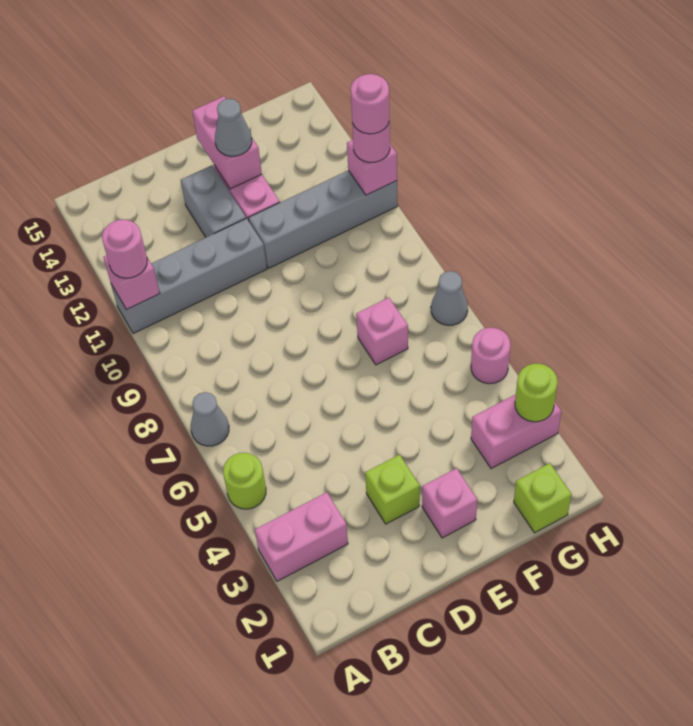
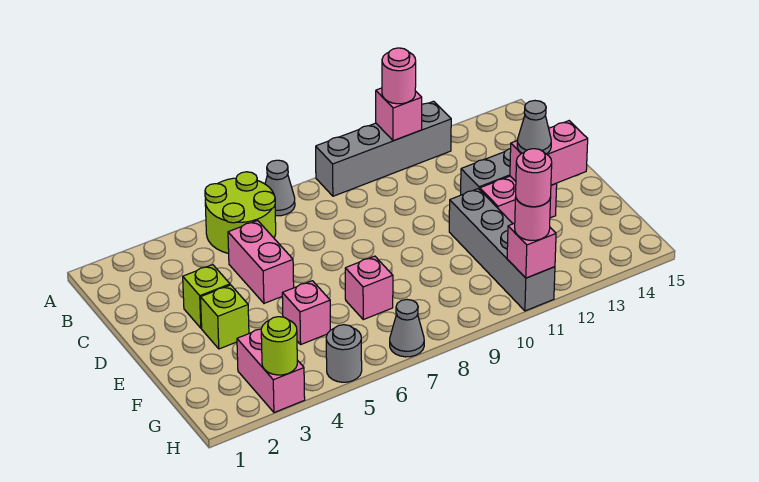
pink brick A3:B3 level 1 -> pink brick C5:D5 level 1
lime round brick A5 level 1 -> lime round brick A5:B6 level 1
grey brick A11:D11 level 1 -> grey brick A9:A12 level 1
pink brick E2 level 1 -> pink brick F5 level 1
lime brick G1 level 1 -> lime brick E3 level 1
pink round brick H5 level 1 -> grey round brick H5 level 1

